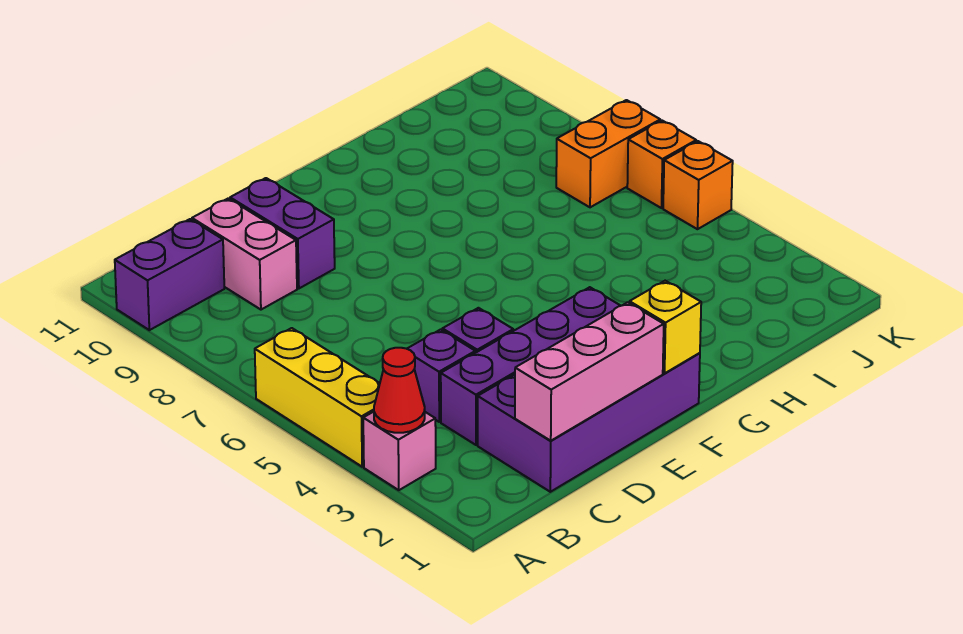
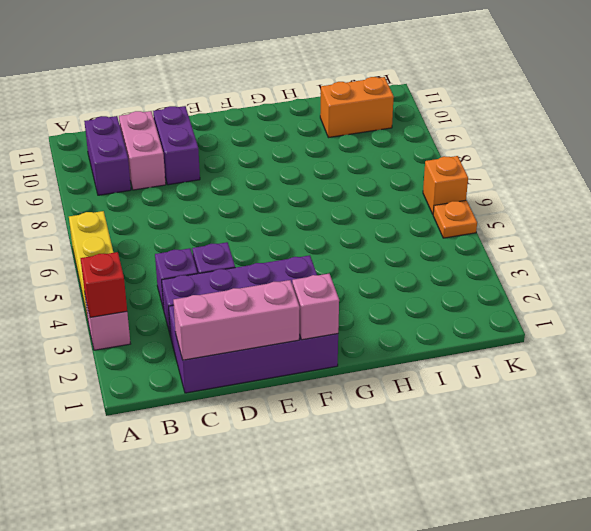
red cone A3 level 2 -> red brick A3 level 2
purple brick A10:B10 level 1 -> purple brick B9:B10 level 1
yellow brick F1 level 2 -> pink brick F1 level 2
orange brick J7:K7 level 1 -> orange brick I10:J10 level 1
orange brick K5 level 1 -> orange plate K5 level 1

